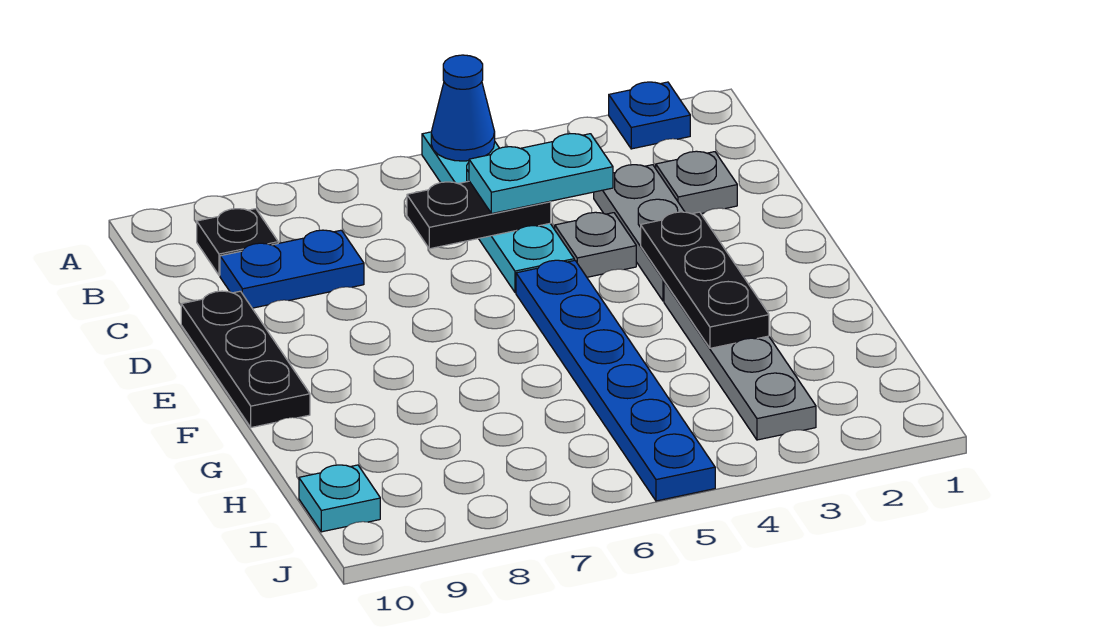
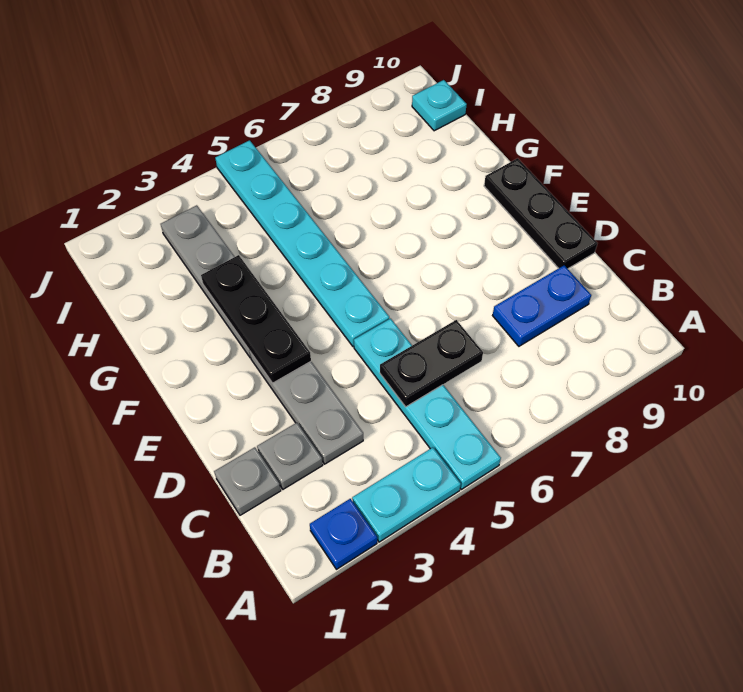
blue cone A5 level 2 -> none
black plate B9 level 1 -> none
cyan plate C4:C5 level 3 -> cyan plate A3:A4 level 1
grey plate D4 level 1 -> grey plate C1 level 1
blue plate E5:J5 level 1 -> cyan plate E5:J5 level 1

